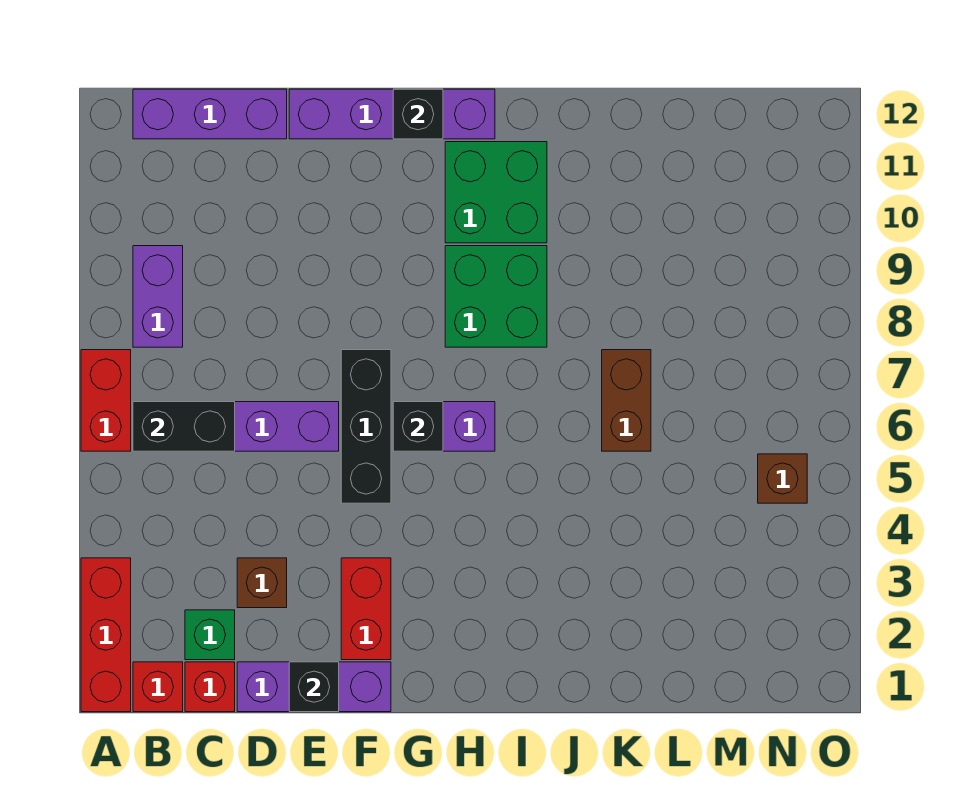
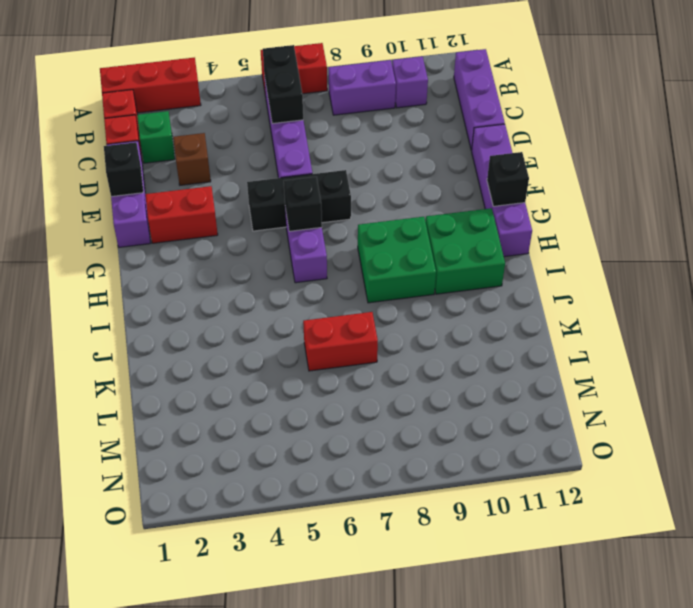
none -> purple brick B10 level 1
brown brick K6:K7 level 1 -> red brick K6:K7 level 1
brown brick N5 level 1 -> none

